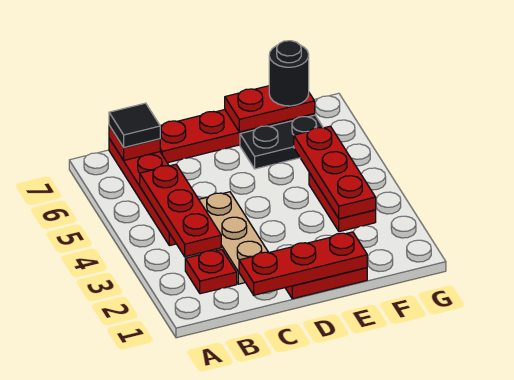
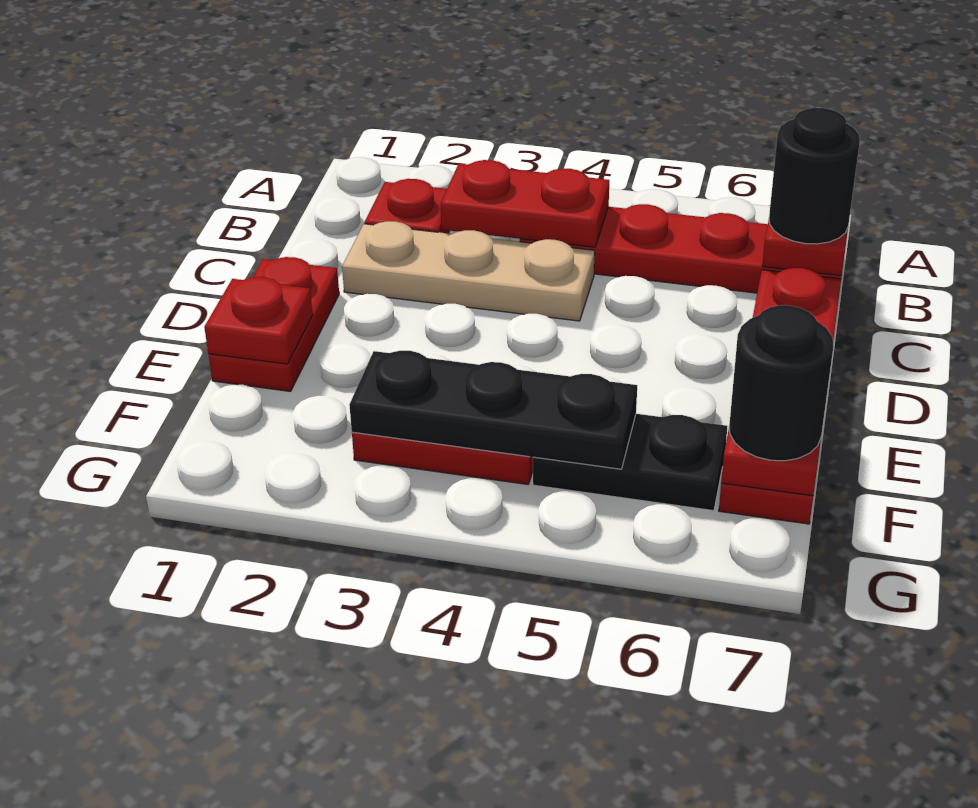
red plate B3:B5 level 2 -> red plate B3:B4 level 2
black tile B7 level 3 -> black round brick B7 level 3
red plate C1:E1 level 2 -> red plate E1 level 2
black plate E6:F6 level 1 -> black plate F5:F6 level 1
red plate F3:F5 level 2 -> black plate F3:F5 level 2

